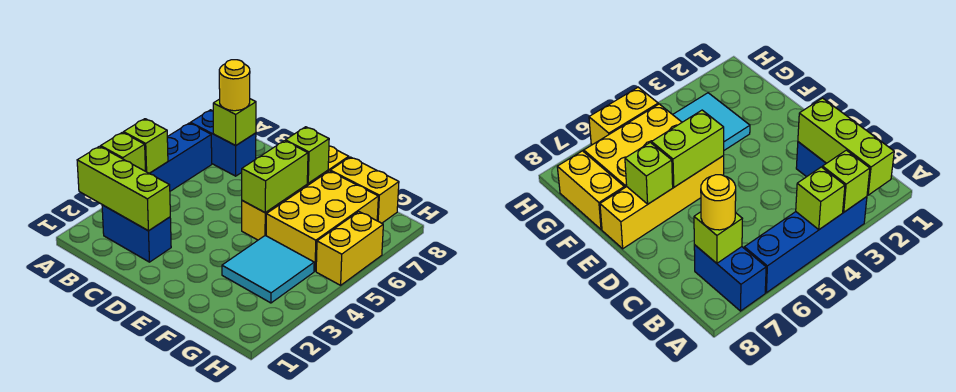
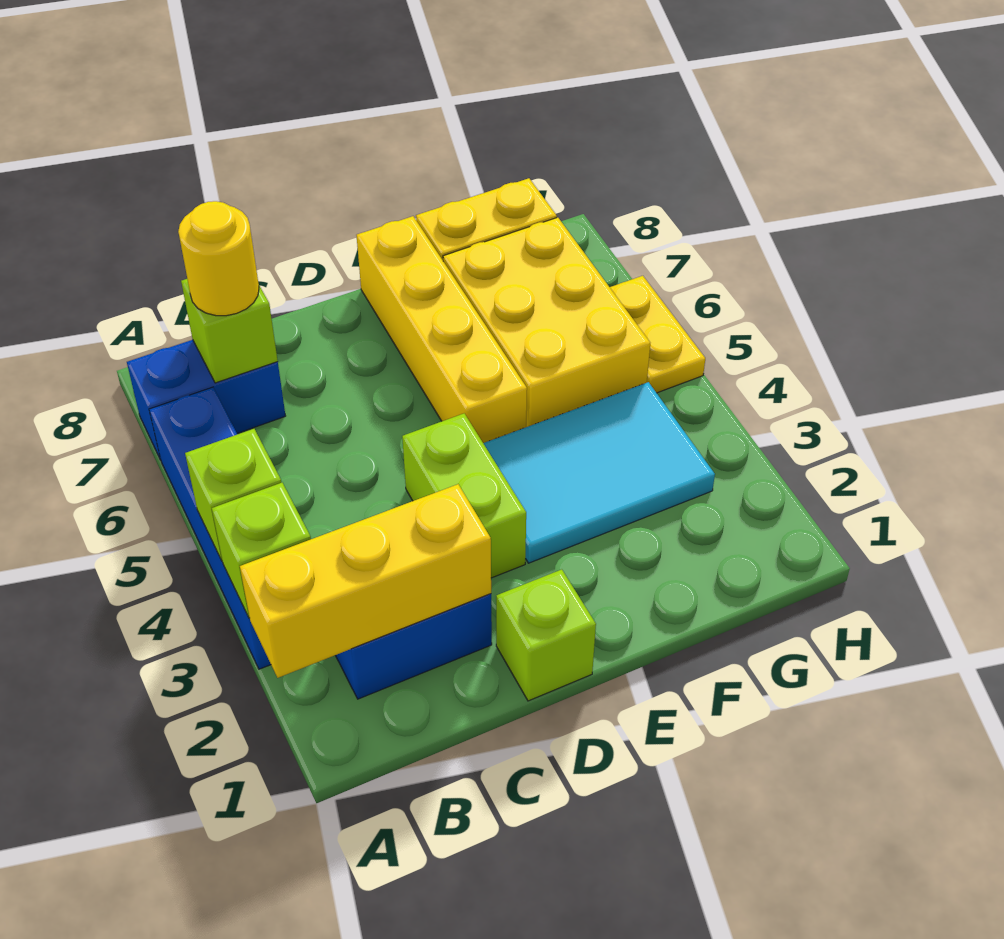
lime brick A2:C2 level 2 -> yellow brick A2:C2 level 2
lime brick E5:E6 level 2 -> lime brick D3:D4 level 1
lime brick E7 level 2 -> lime brick D1 level 1
cyan tile F3:G4 level 1 -> cyan tile E3:G4 level 1
yellow brick H5:H6 level 1 -> yellow plate H5:H6 level 1

